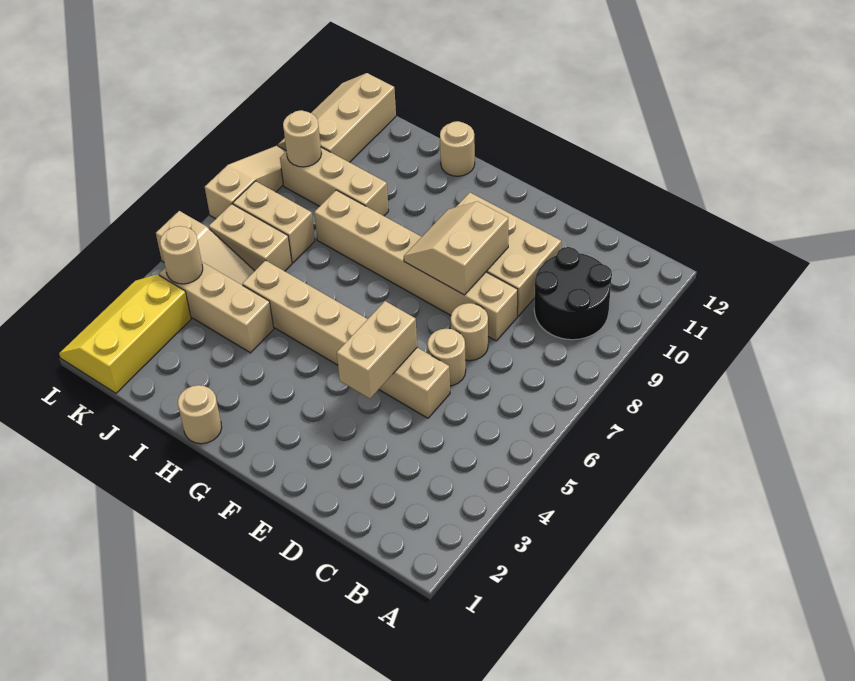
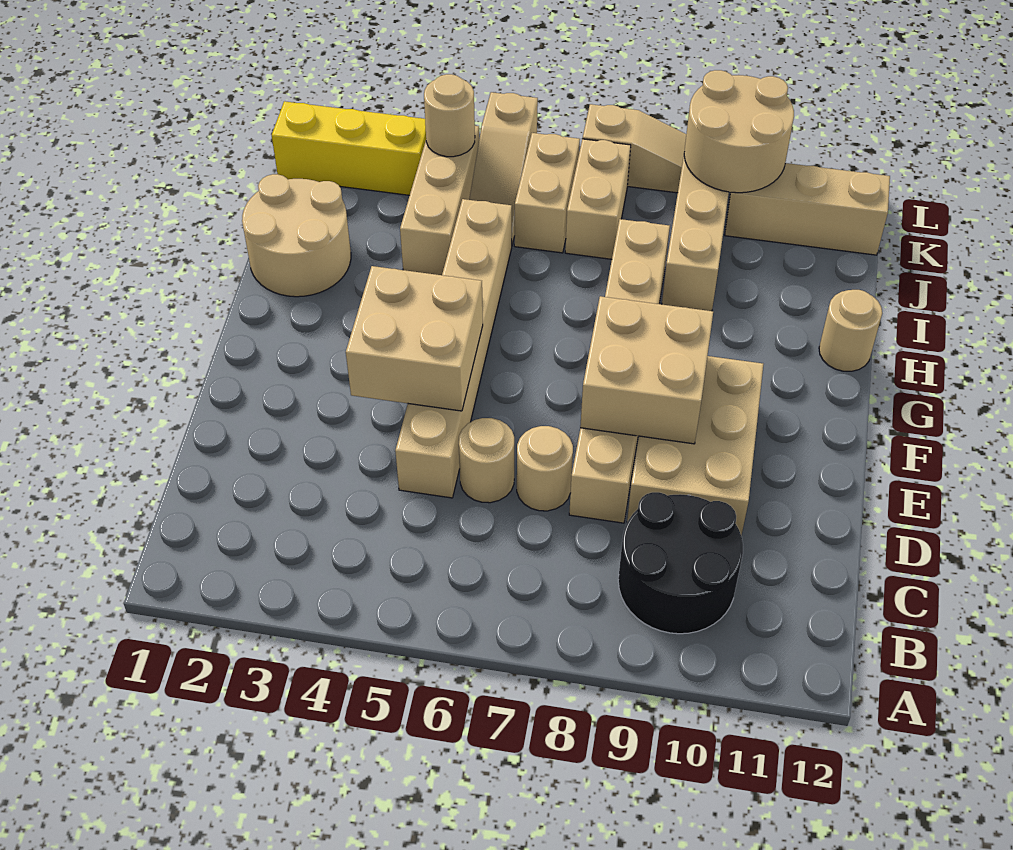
tan brick E4:E5 level 2 -> tan brick E4:F5 level 2
tan slope E8:F9 level 2 top E -> tan brick E8:F9 level 2
tan round brick H1 level 1 -> tan round brick H1:I2 level 1
tan round brick K9 level 2 -> tan round brick K9:L10 level 2

